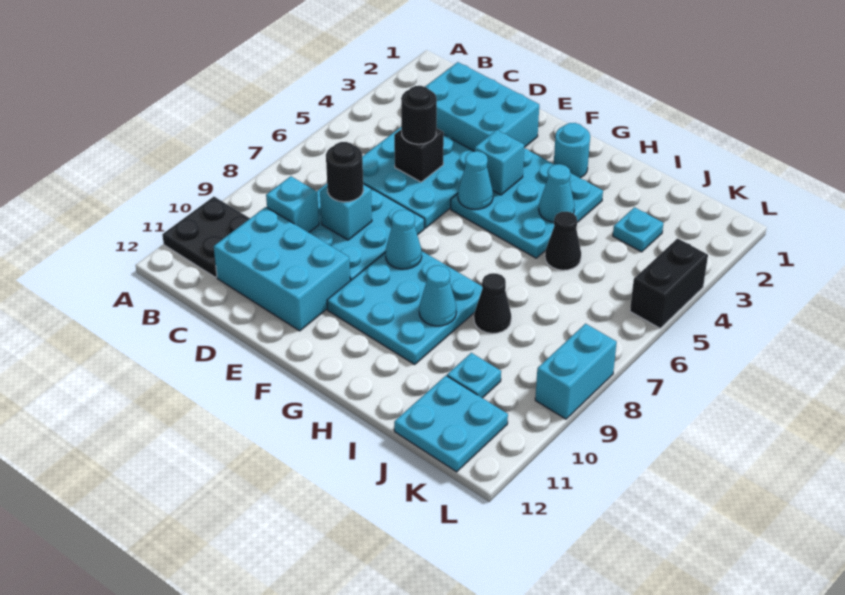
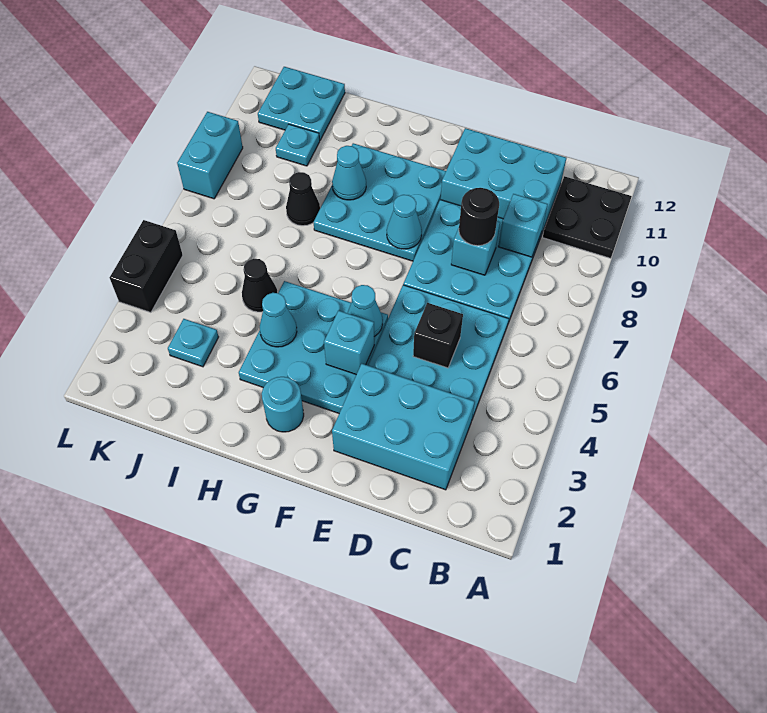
black round brick D5 level 3 -> none

